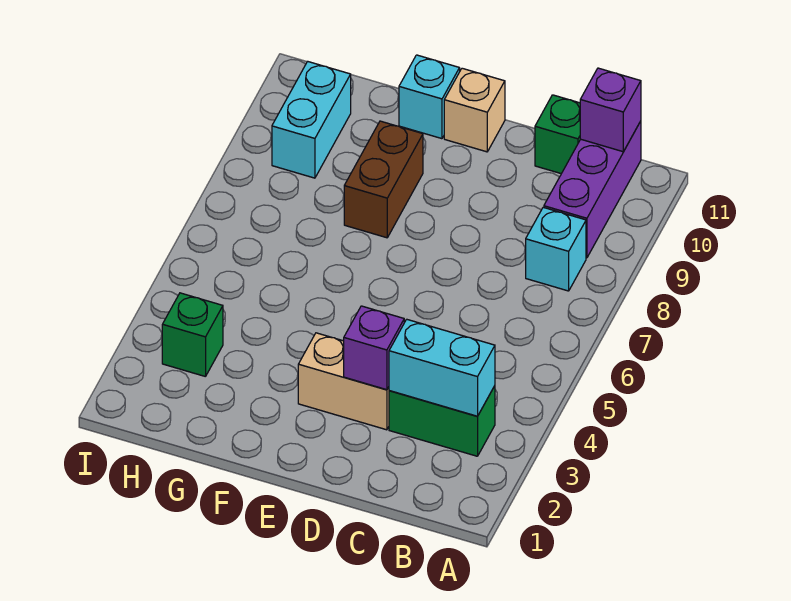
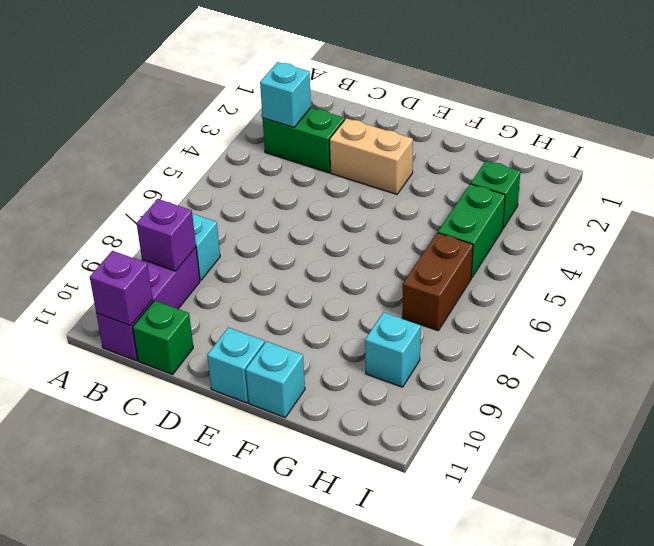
cyan brick B3:C3 level 2 -> cyan brick B3 level 2
purple brick D3 level 2 -> purple brick B9 level 2
tan brick E11 level 1 -> cyan brick E11 level 1
brown brick F8:F9 level 1 -> brown brick H6:H7 level 1
none -> green brick H4:H5 level 1
cyan brick H9:H10 level 1 -> cyan brick H9 level 1

